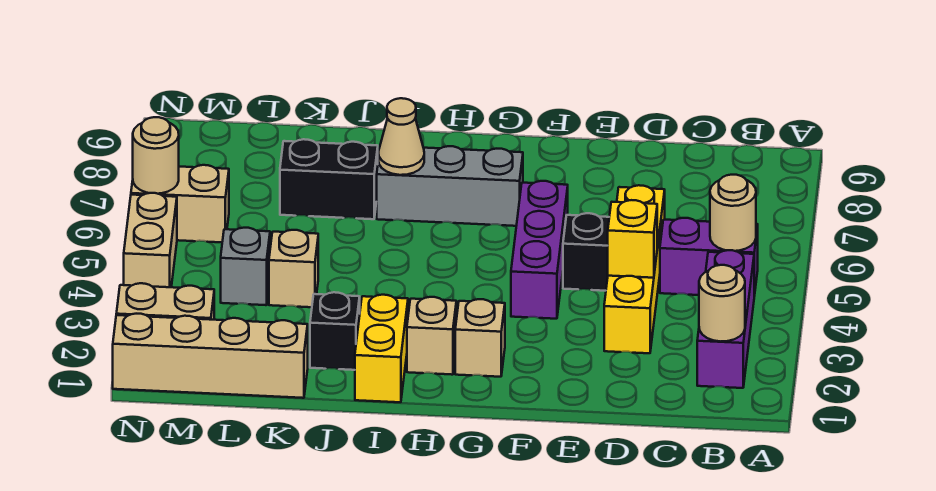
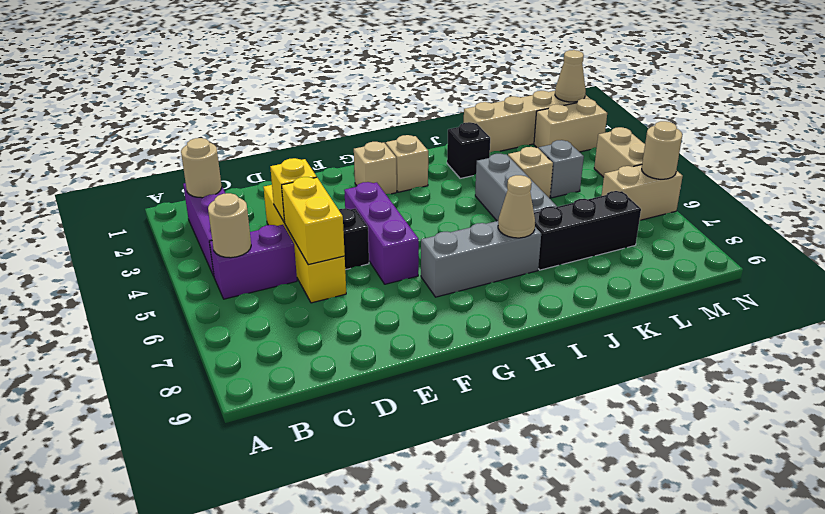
yellow brick I1:I2 level 1 -> yellow brick D5:D6 level 2
none -> grey brick J4:J6 level 1
black brick J7:K7 level 1 -> black brick J7:L7 level 1
none -> tan cone N1 level 2

